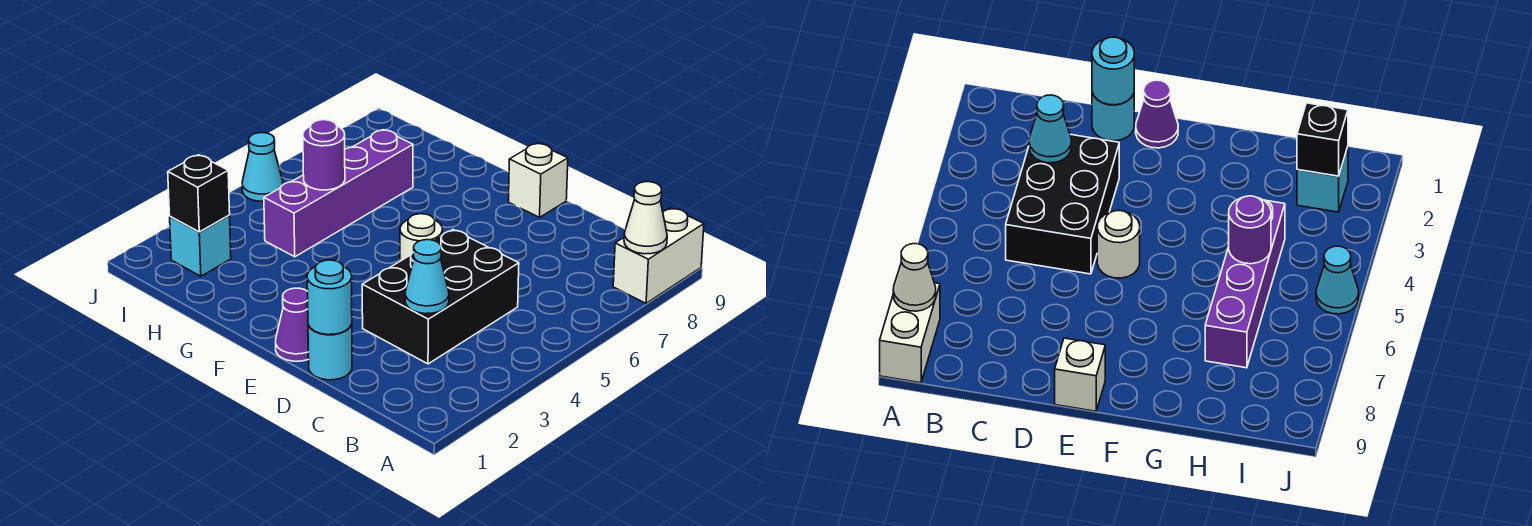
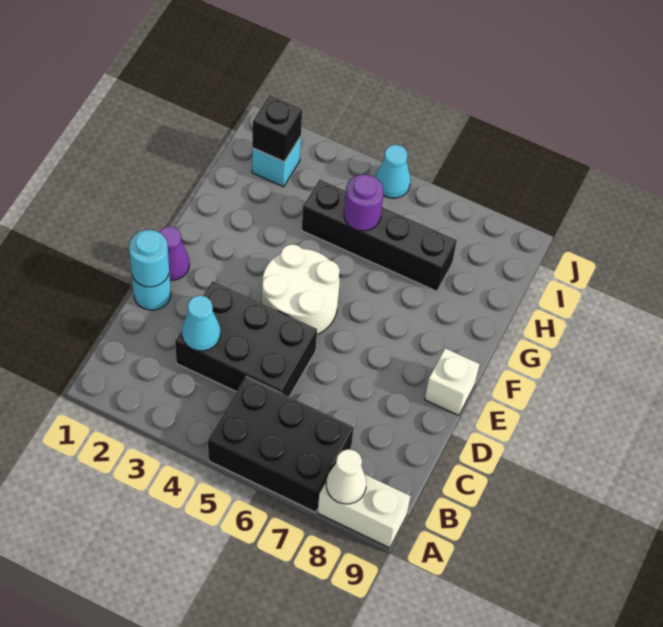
none -> black brick A5:B7 level 1
white round brick E5 level 1 -> white round brick E4:F5 level 1
purple brick H4:H7 level 1 -> black brick H4:H7 level 1

